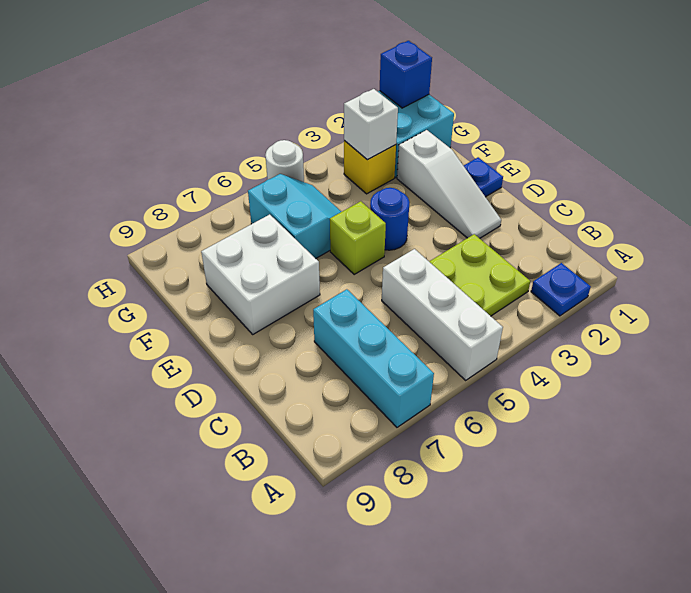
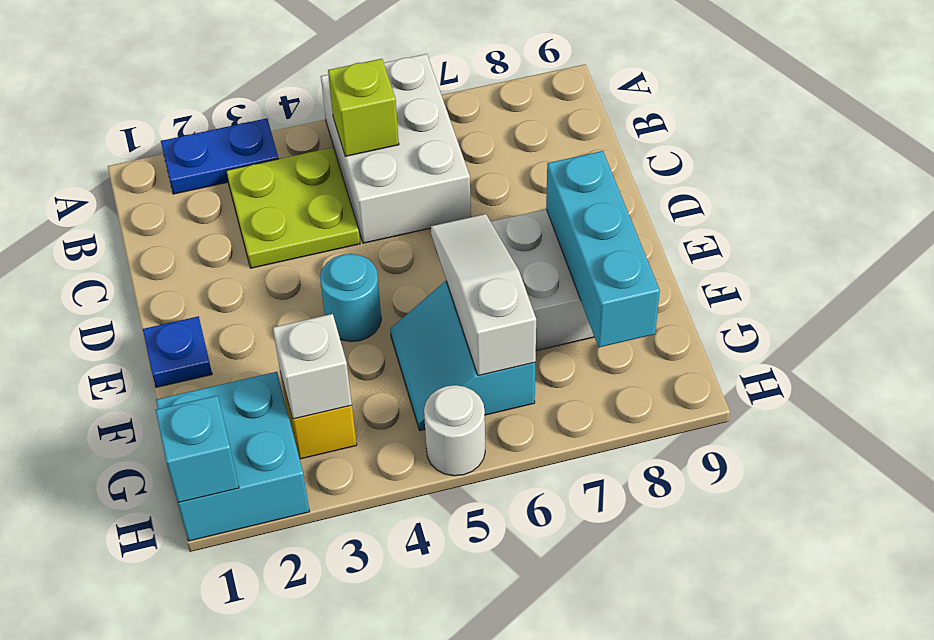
blue plate A2 level 1 -> blue plate A2:A3 level 1
white brick A5:C5 level 1 -> white brick A5:C6 level 1
cyan brick A7:C7 level 1 -> cyan brick E8:G8 level 2
white slope D2:F2 level 1 top F -> white slope E6:G6 level 2 top G
blue round brick E4 level 1 -> cyan round brick E4 level 1
lime brick E5 level 1 -> lime brick B5 level 2
blue brick H1 level 2 -> cyan brick H1 level 2

